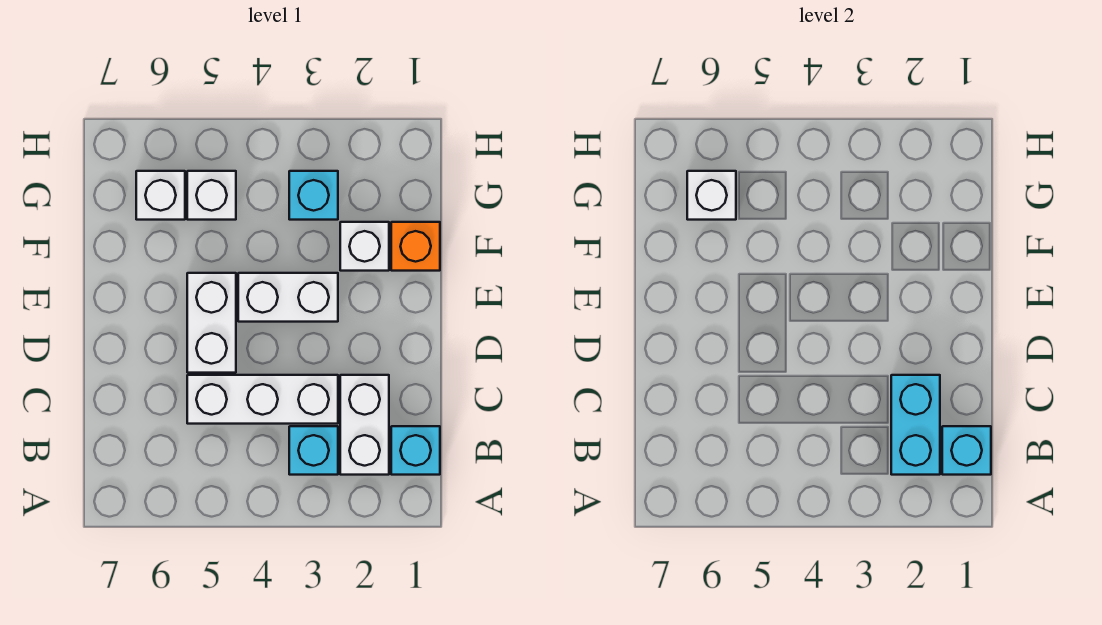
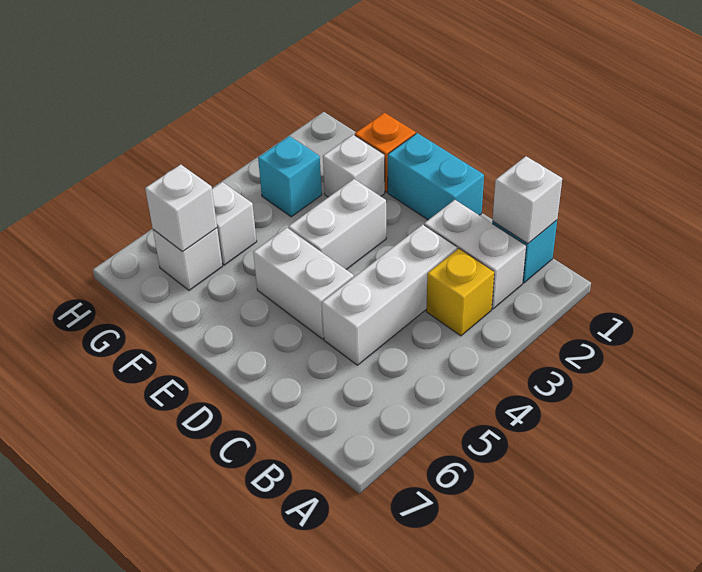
cyan brick B1 level 2 -> white brick B1 level 2
cyan brick B2:C2 level 2 -> cyan brick D1:E1 level 1
cyan brick B3 level 1 -> yellow brick B3 level 1

